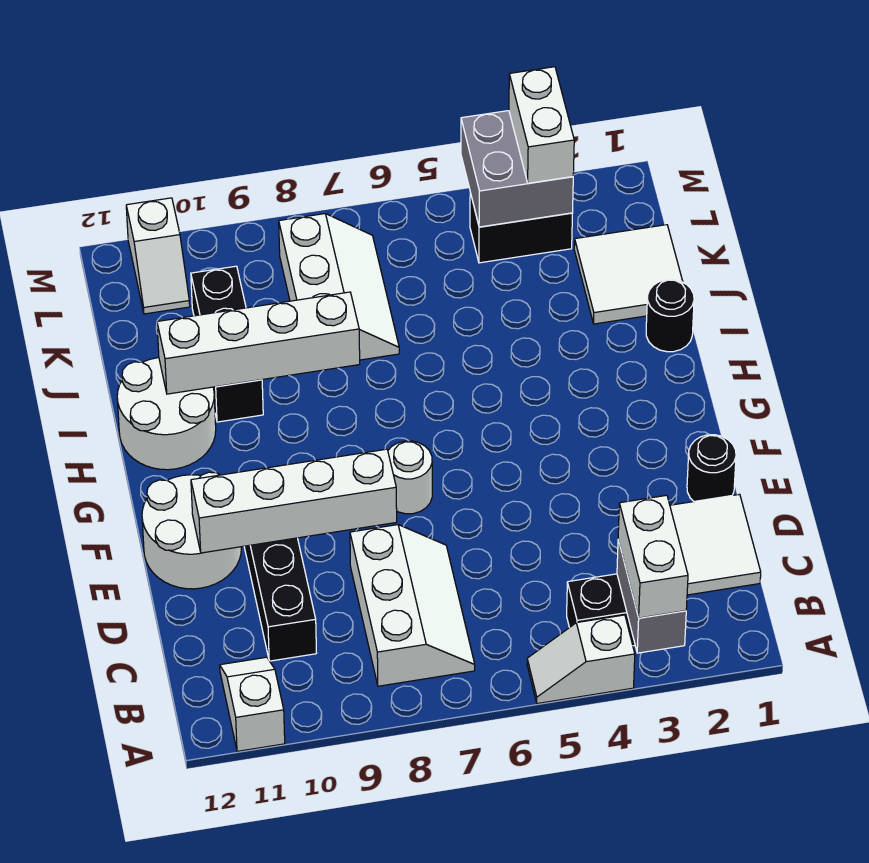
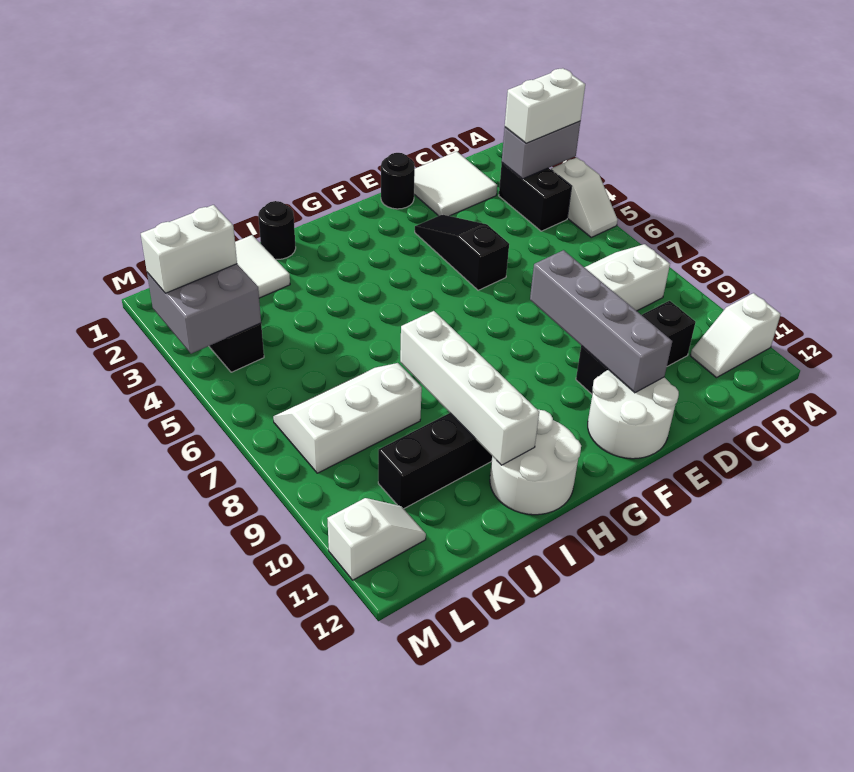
none -> black slope E3:E5 level 1 top 5
white brick E8:E11 level 2 -> grey brick E8:E11 level 2
white round brick F7 level 1 -> none

